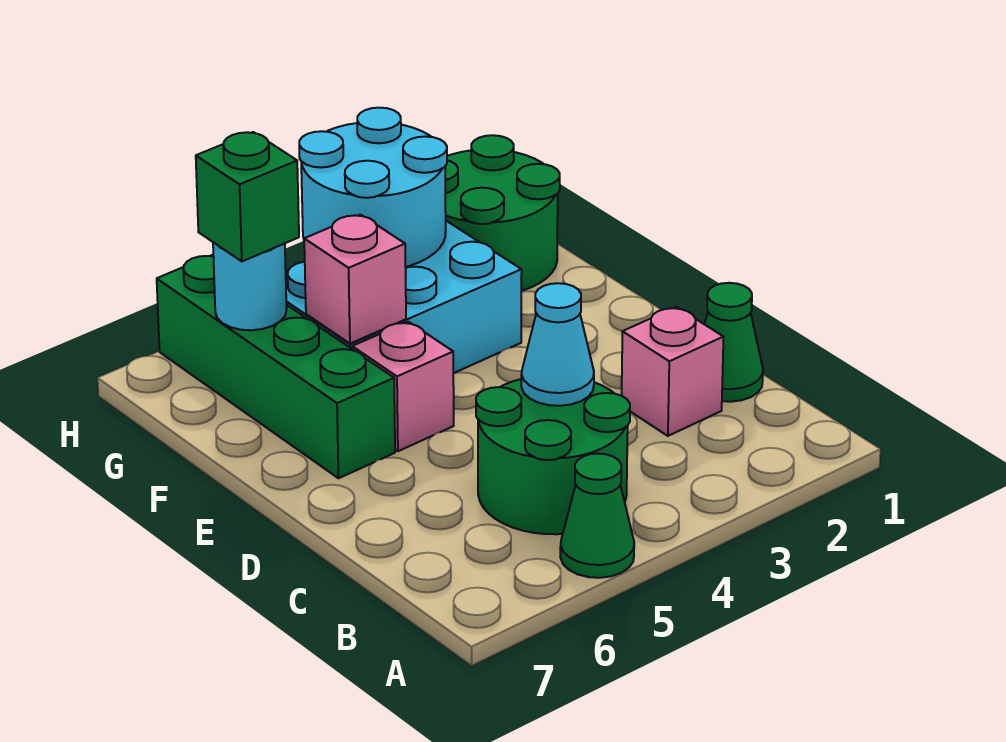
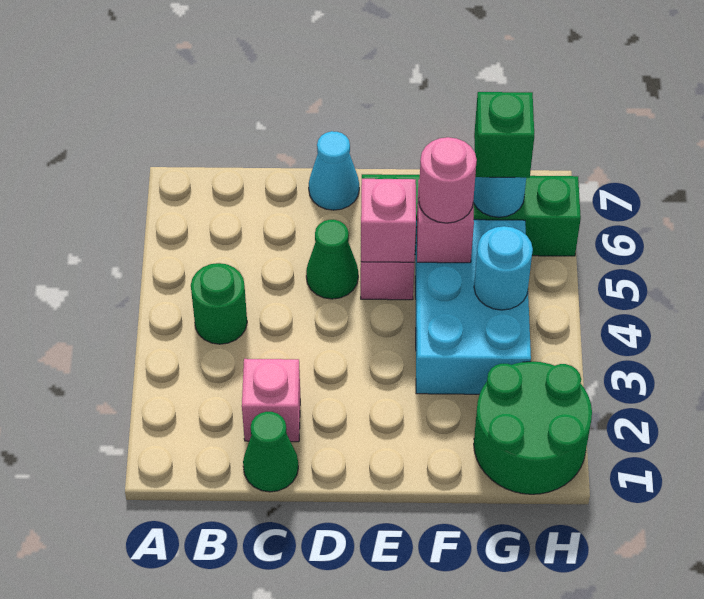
green cone A5 level 1 -> green cone D5 level 1
green round brick B4:C5 level 1 -> green round brick B4 level 1
cyan cone C4 level 2 -> cyan cone D7 level 1
none -> pink brick E5 level 2
none -> pink round brick F5 level 3
cyan round brick G3:H4 level 2 -> cyan round brick G4 level 2

